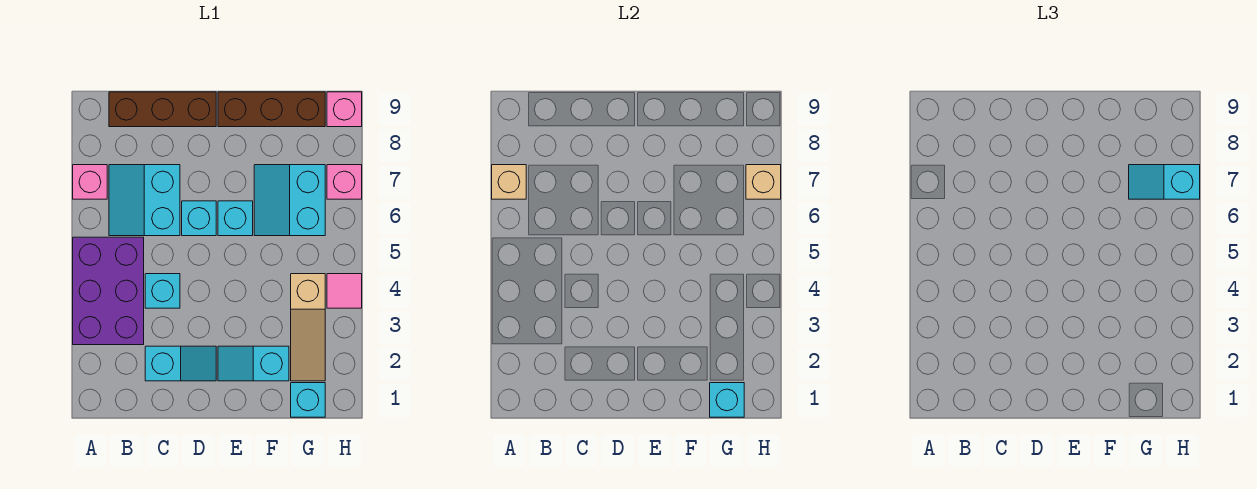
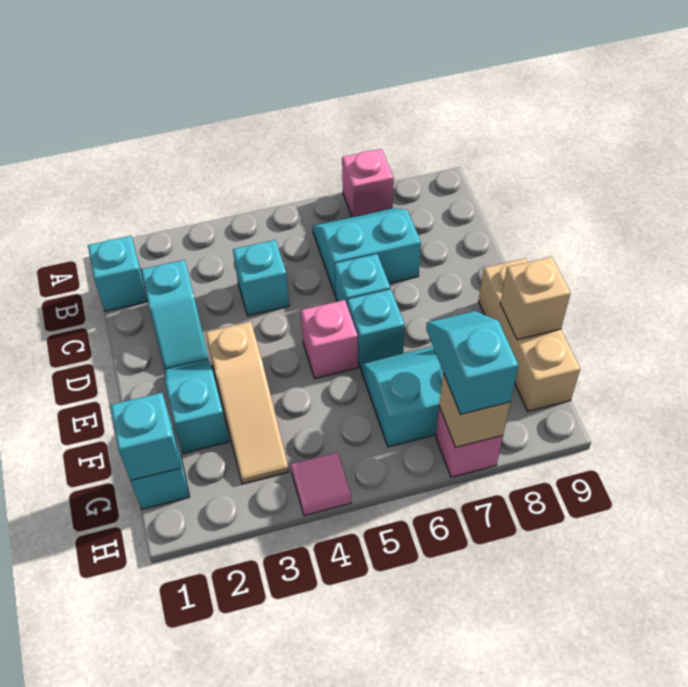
purple brick A3:B5 level 1 -> none
tan brick A7 level 2 -> tan brick F9 level 2
none -> cyan brick B1 level 1
brown brick B9:D9 level 1 -> none
brown brick E9:G9 level 1 -> tan brick E9:G9 level 1
tan slope G2:G4 level 1 top 4 -> tan slope E3:G3 level 1 top E
pink brick H9 level 1 -> pink brick E5 level 1

